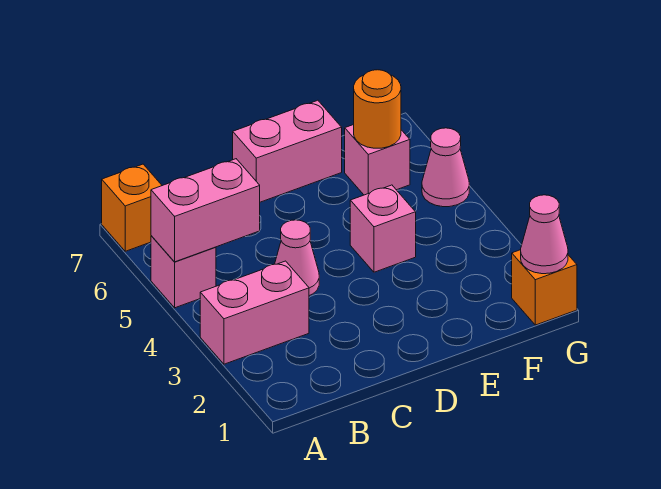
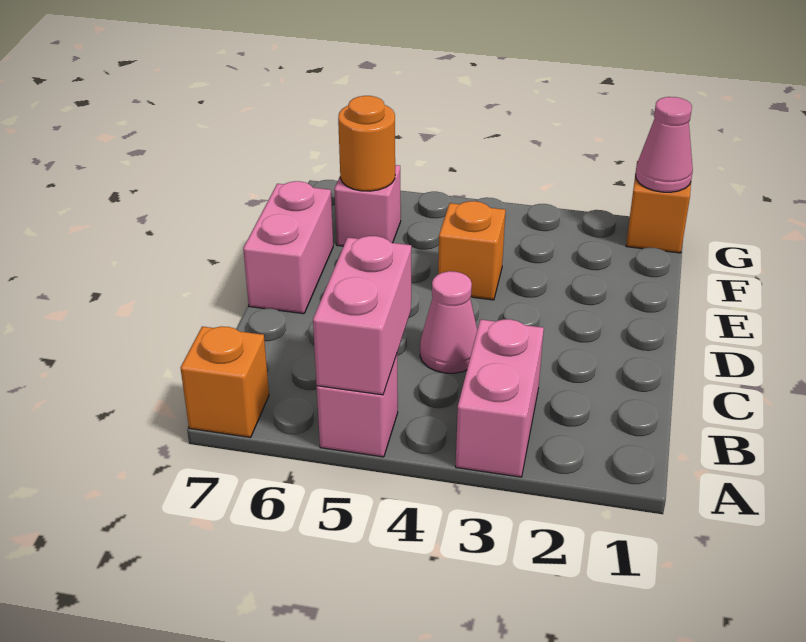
pink brick E4 level 1 -> orange brick E4 level 1
pink cone G5 level 1 -> none

